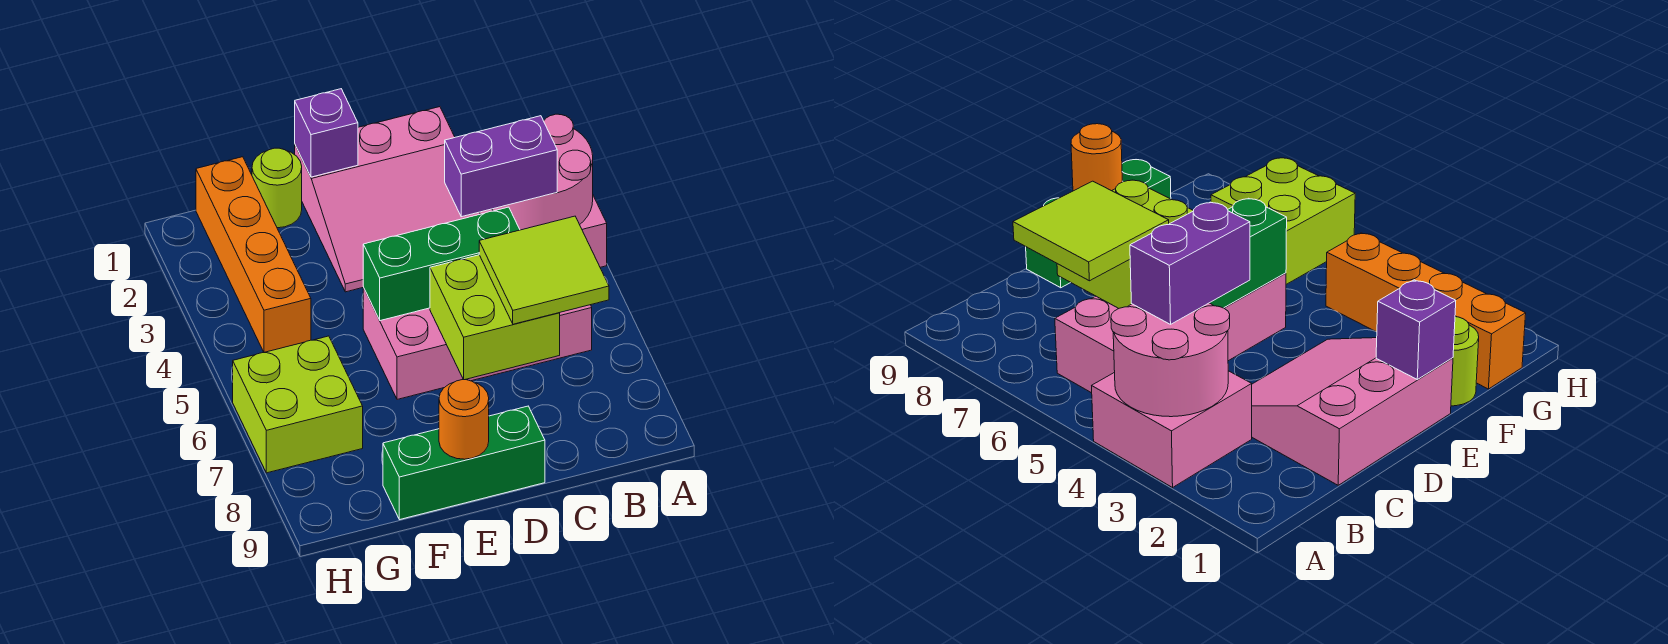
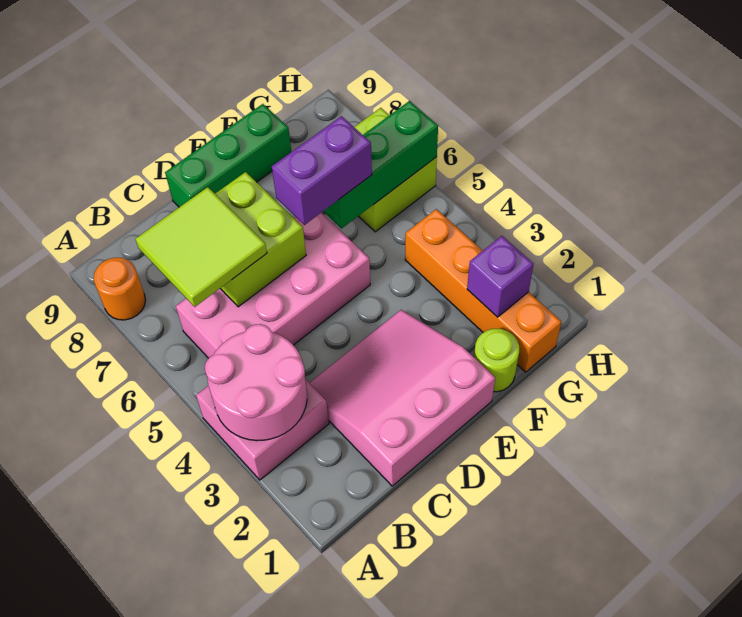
purple brick B4:C4 level 3 -> purple brick E6:F6 level 3
green brick C5:E5 level 2 -> green brick F6:H6 level 2
purple brick E1 level 2 -> purple brick G2 level 2
orange round brick E9 level 2 -> orange round brick A8 level 1

